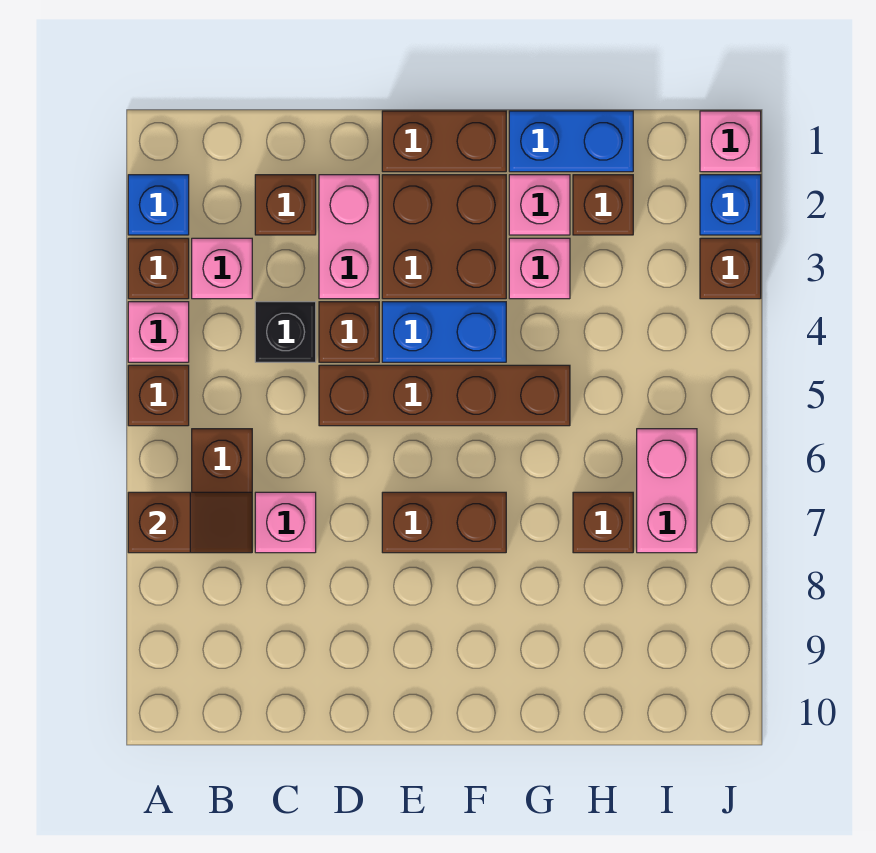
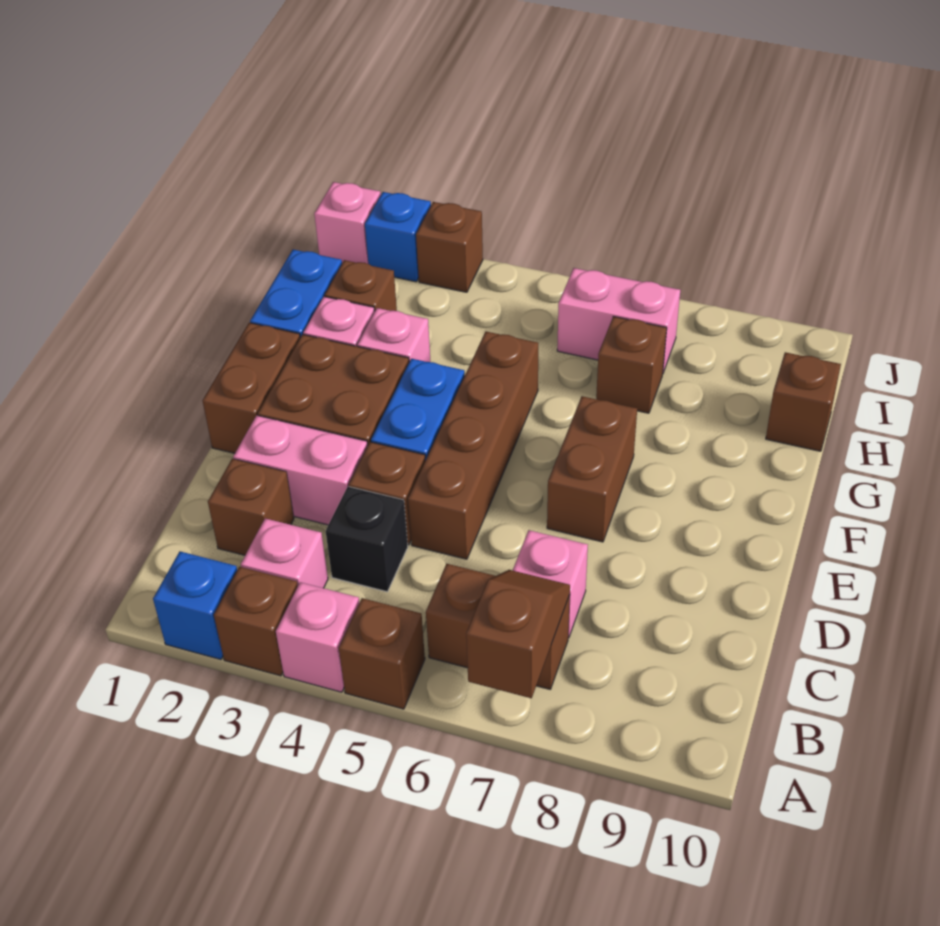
none -> brown brick H10 level 1

